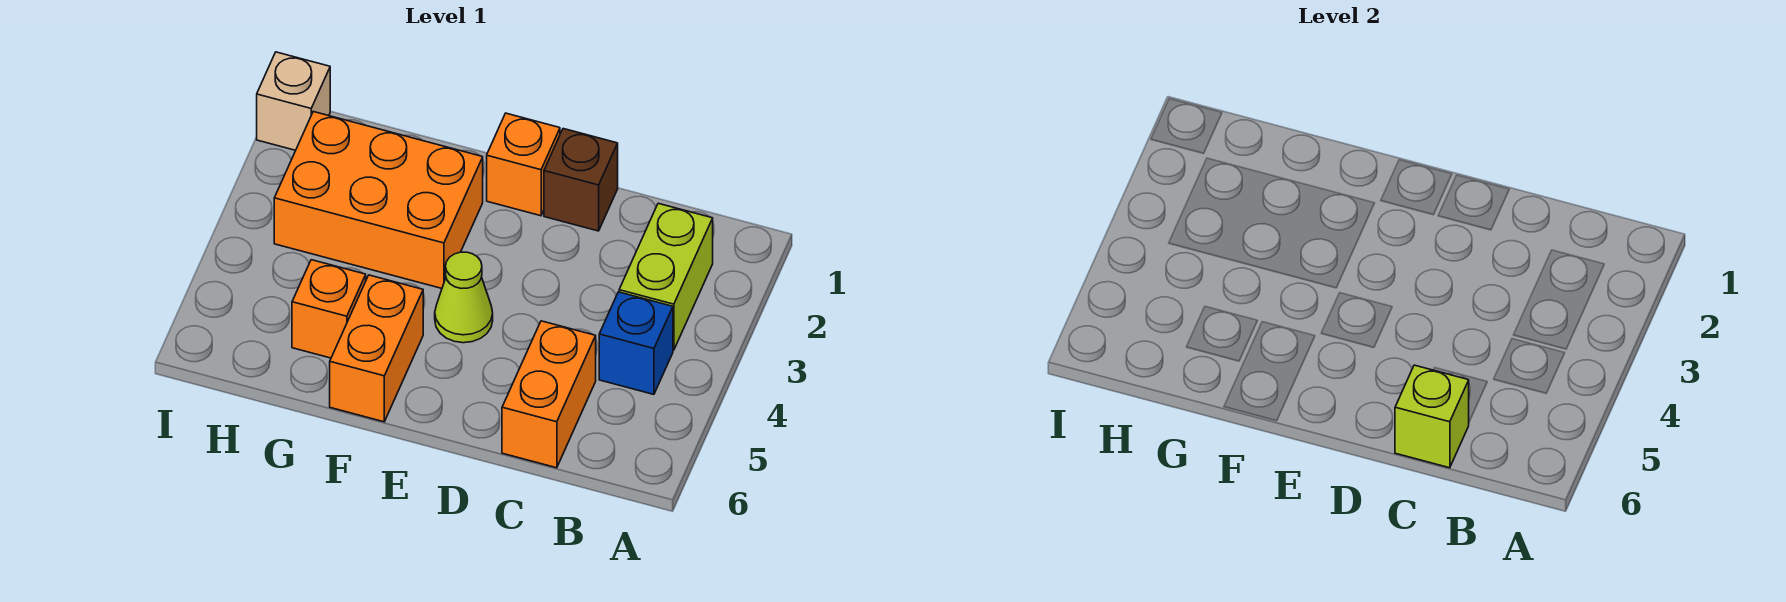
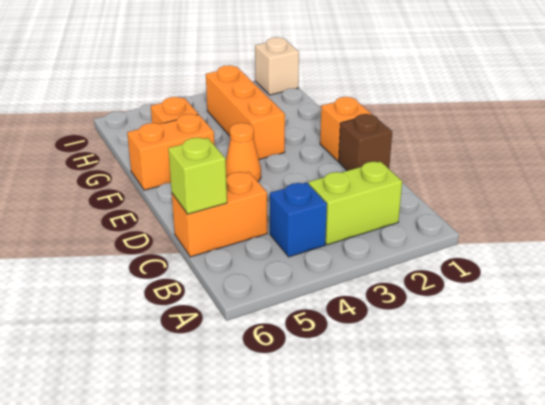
lime cone E4 level 1 -> orange cone E4 level 1
orange brick F2:H3 level 1 -> orange brick F3:H3 level 1

